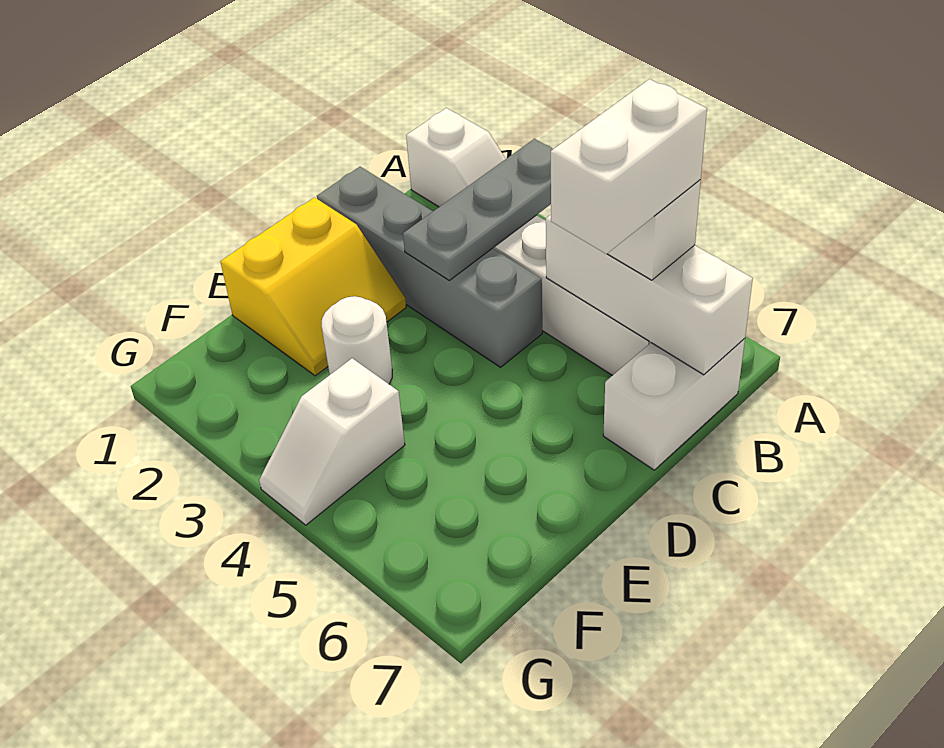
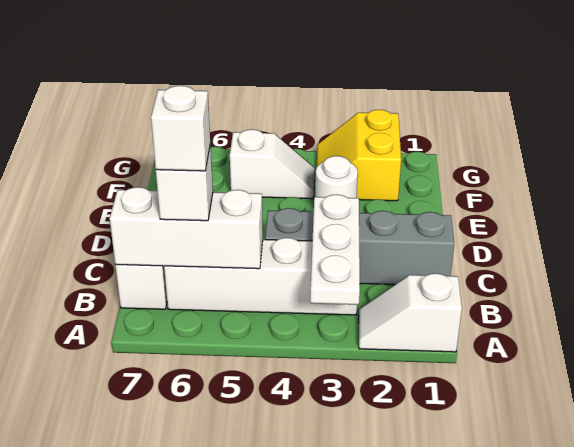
grey plate A3:C3 level 2 -> white plate A3:C3 level 2
white brick B6:C6 level 4 -> white brick B6 level 4
yellow slope D1:E2 level 1 top 1 -> yellow slope F2:G3 level 1 top 2
white slope F4:G4 level 1 top F -> white slope F4:F5 level 1 top 5

